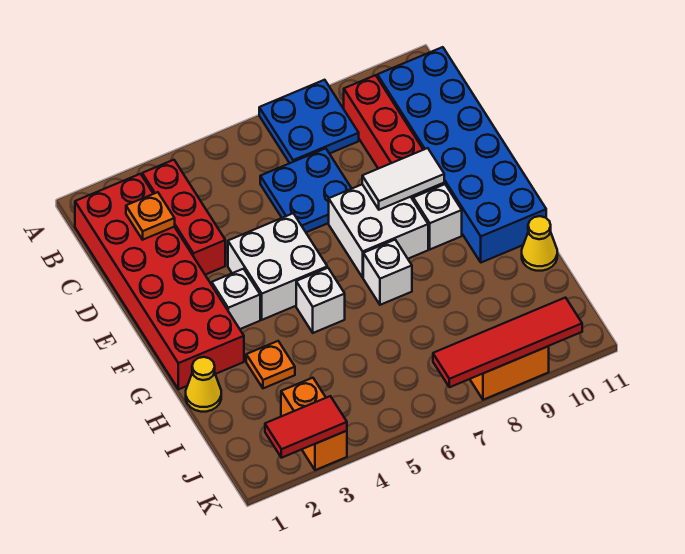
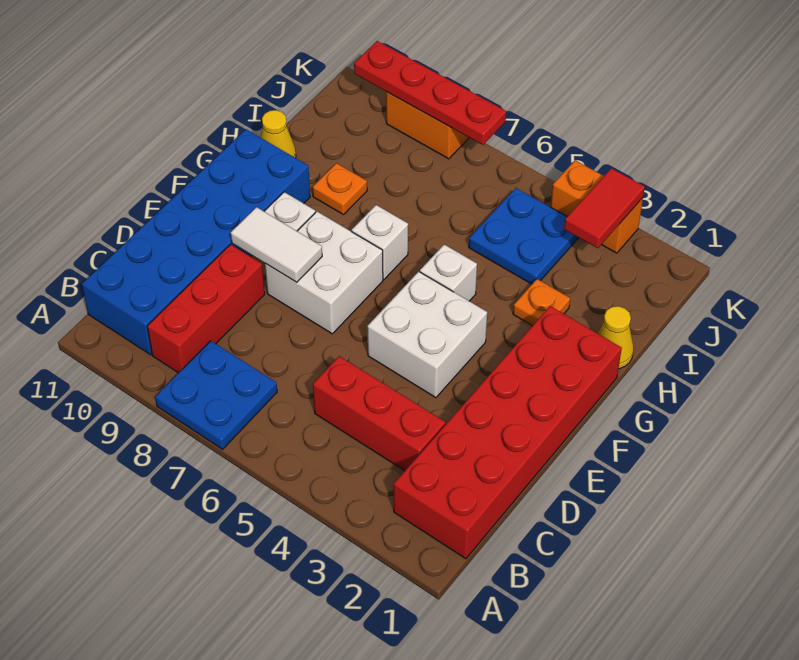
red brick B3:D3 level 1 -> red brick C3:C5 level 1
orange plate C2 level 2 -> orange plate H9 level 1
blue plate C6:D7 level 1 -> blue plate I4:J5 level 1
white brick F3 level 1 -> none
orange brick J3:K3 level 1 -> orange brick K3:K4 level 1
red tile K2:K3 level 2 -> red tile J3:K3 level 2
red tile K7:K10 level 2 -> red plate K7:K10 level 2

